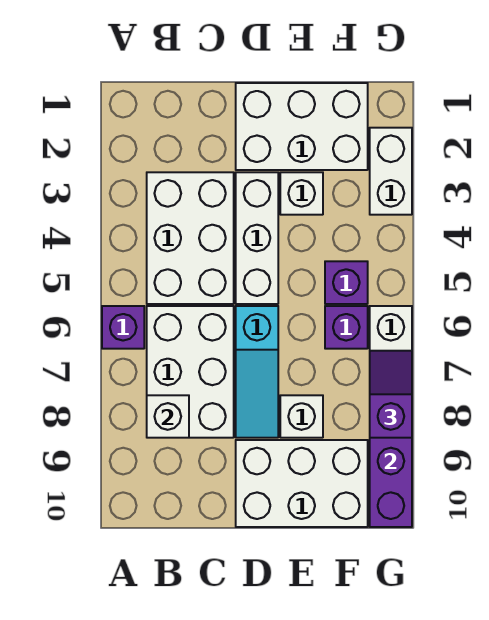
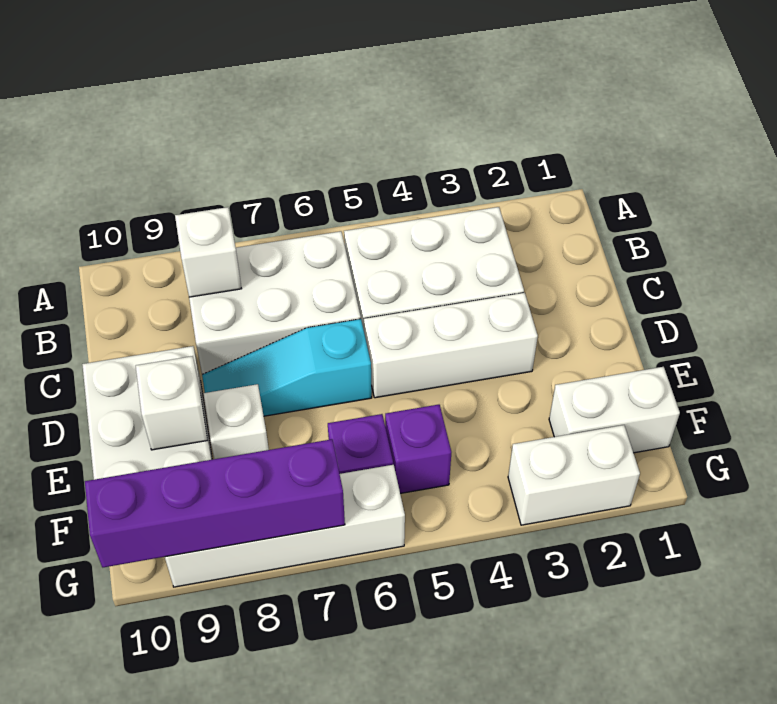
purple brick A6 level 1 -> none
white brick D1:F2 level 1 -> white brick F1:F2 level 1
white brick E3 level 1 -> white brick E9 level 2
purple slope G7:G8 level 3 top 8 -> none

